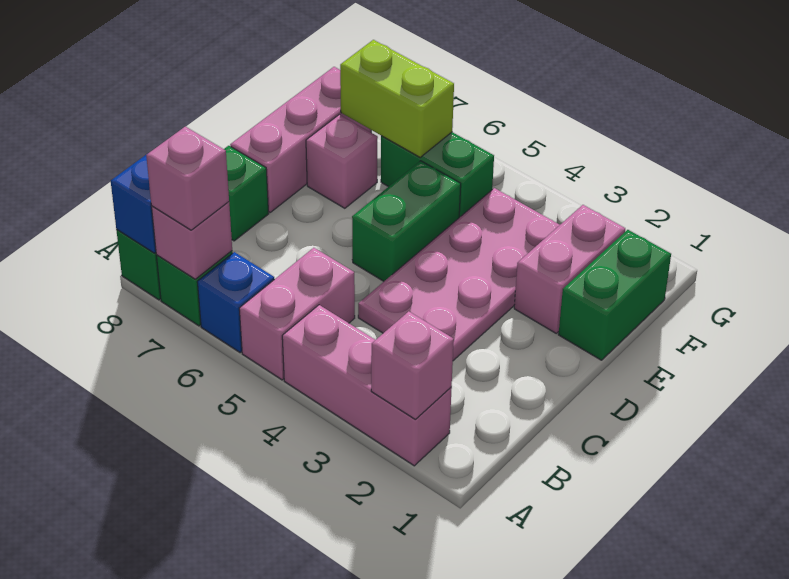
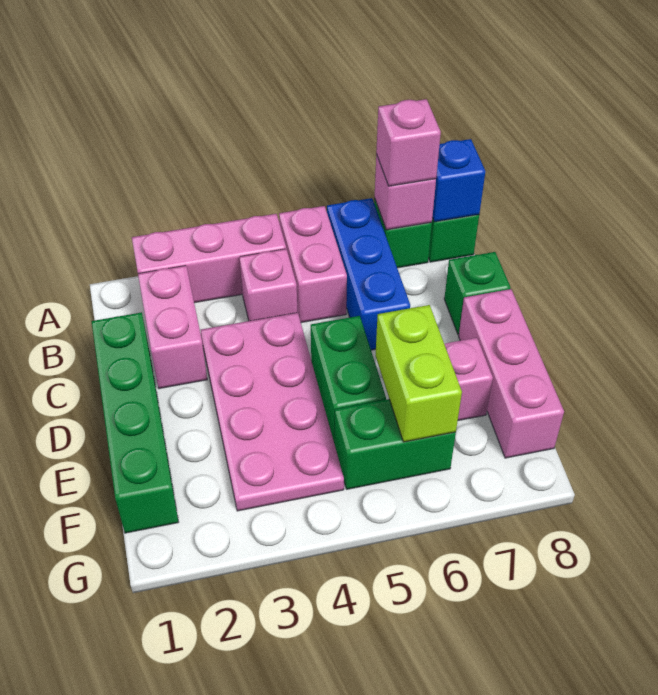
pink brick A2 level 2 -> pink brick B4 level 1
blue brick A6 level 1 -> blue brick A6:C6 level 1
green brick E1:F1 level 1 -> green brick C1:F1 level 1
pink brick E2:F2 level 1 -> pink brick B2:C2 level 1
lime brick F6:F7 level 2 -> lime brick E6:F6 level 2

